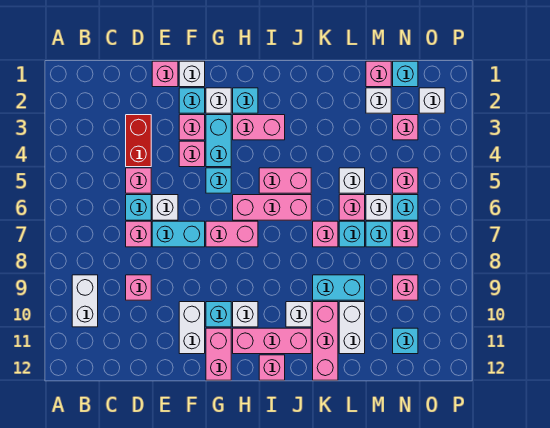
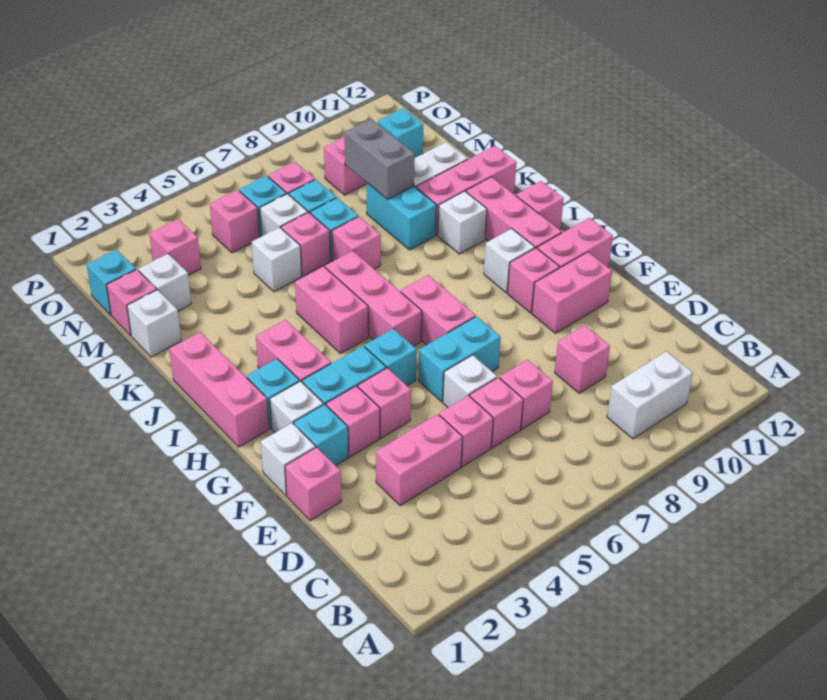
red brick D3:D4 level 1 -> pink brick D3:D4 level 1
cyan brick D6 level 1 -> pink brick D6 level 1
cyan brick E7:F7 level 1 -> cyan brick F6:F7 level 1
white brick F10:F11 level 1 -> pink brick F10:F11 level 1
cyan brick G10 level 1 -> pink brick G10 level 1
none -> pink brick H1:J1 level 1
none -> grey brick L9:M9 level 2
white brick O2 level 1 -> white brick L1 level 1

